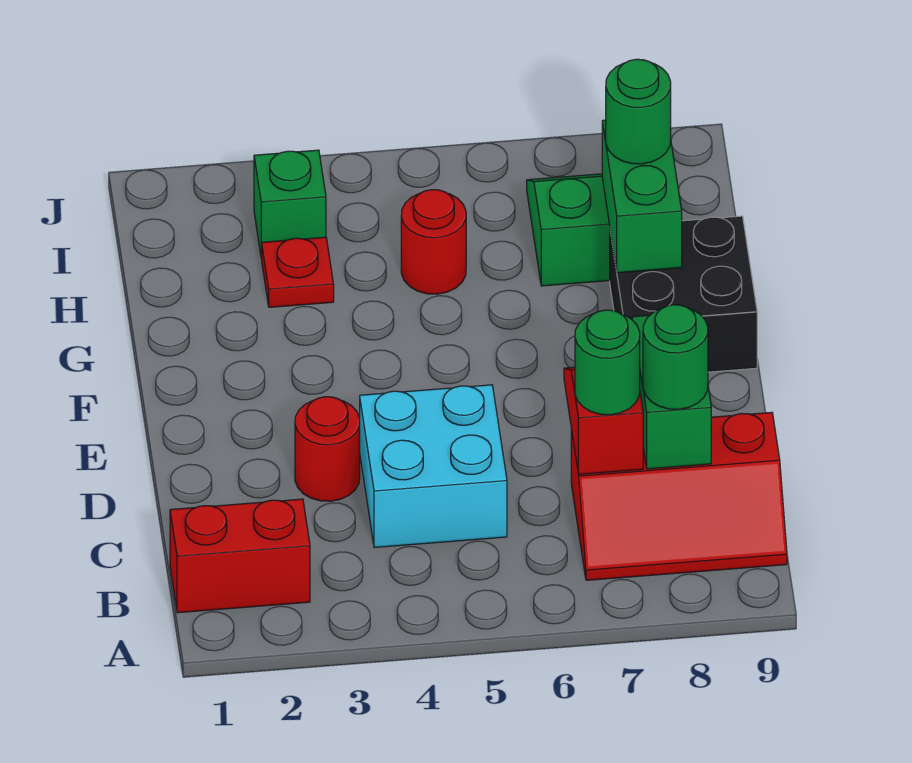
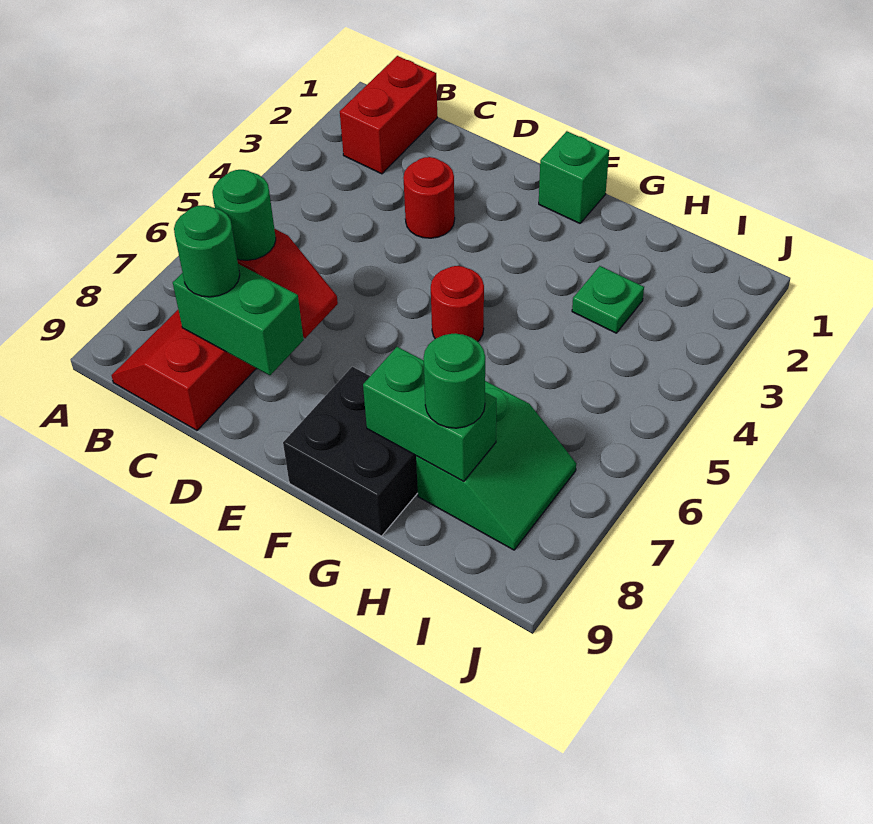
cyan brick C4:D5 level 1 -> none
red plate H3 level 1 -> green plate H3 level 1
red round brick H5 level 1 -> red round brick F5 level 1
green brick I3 level 1 -> green brick F1 level 1

